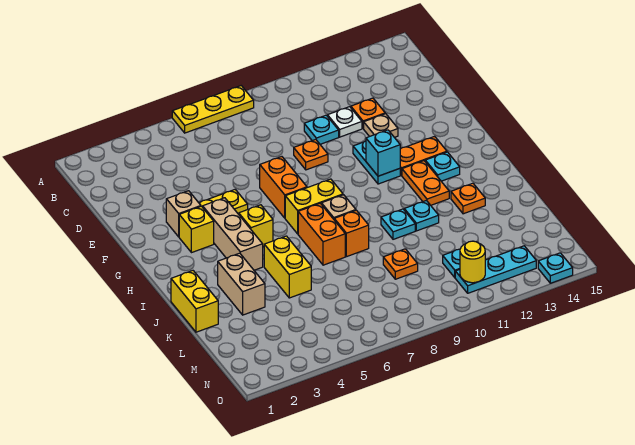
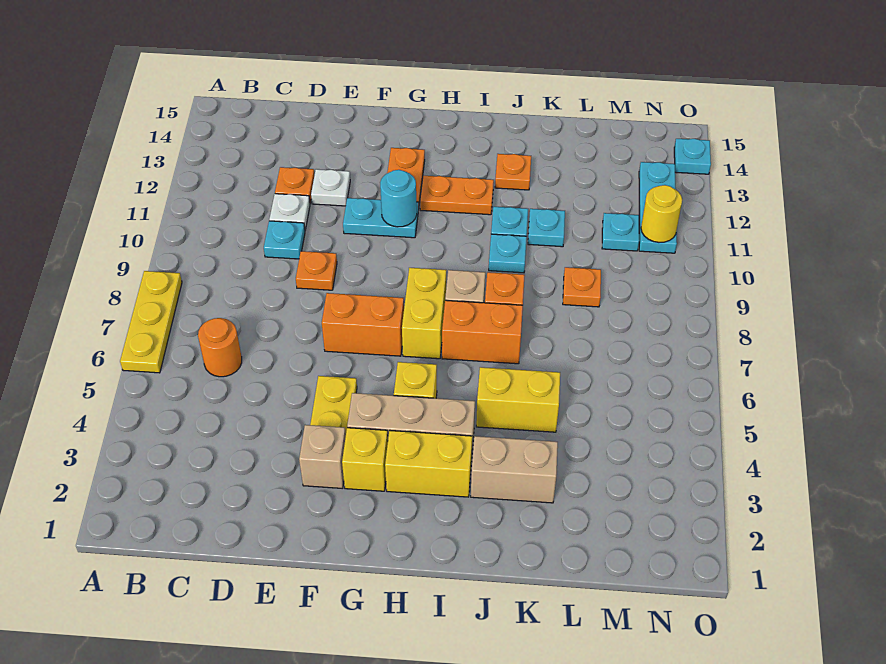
none -> orange round brick C6 level 1
tan plate E12 level 1 -> white plate E12 level 1
cyan brick G11 level 2 -> cyan round brick G11 level 2
cyan plate H13 level 1 -> cyan plate K11 level 1
yellow brick J1:K1 level 1 -> yellow brick H3:I3 level 1

